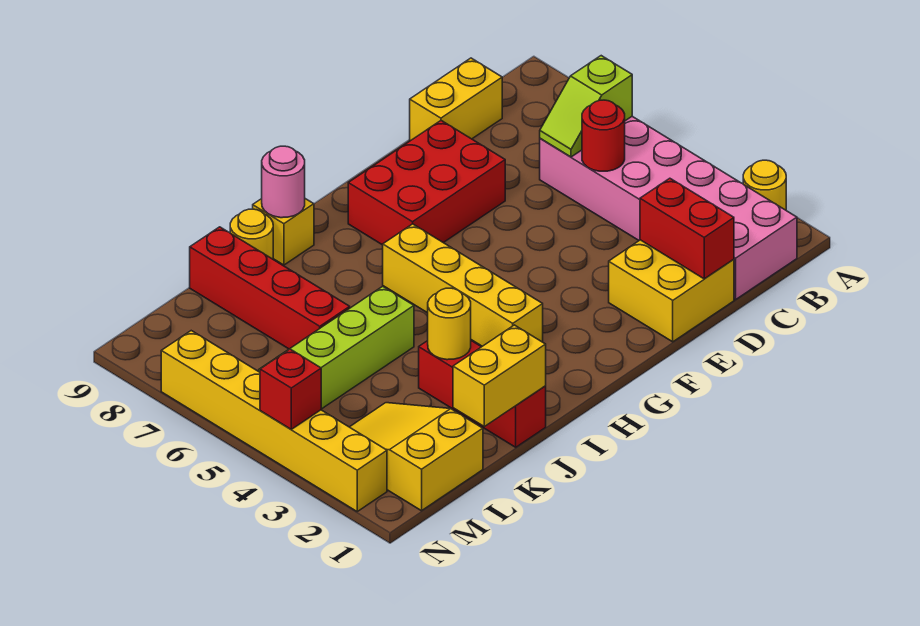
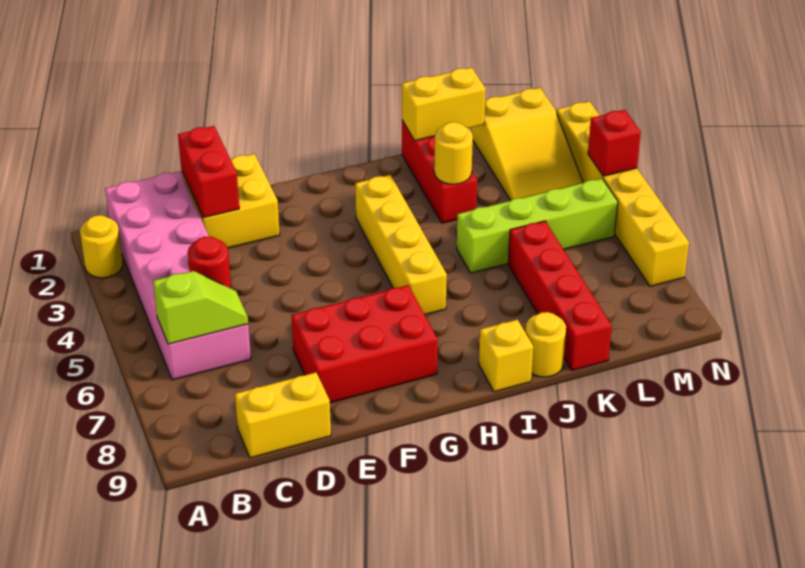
pink round brick I9 level 2 -> none

